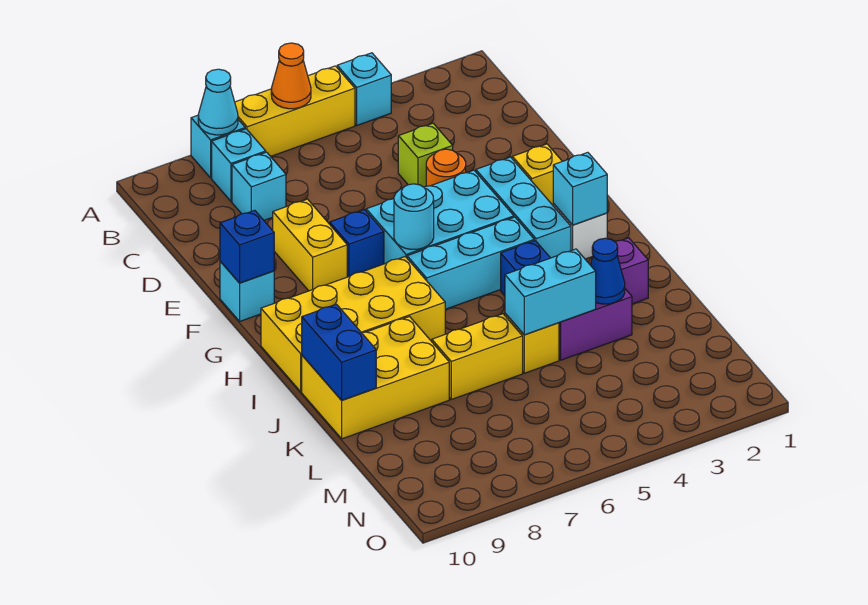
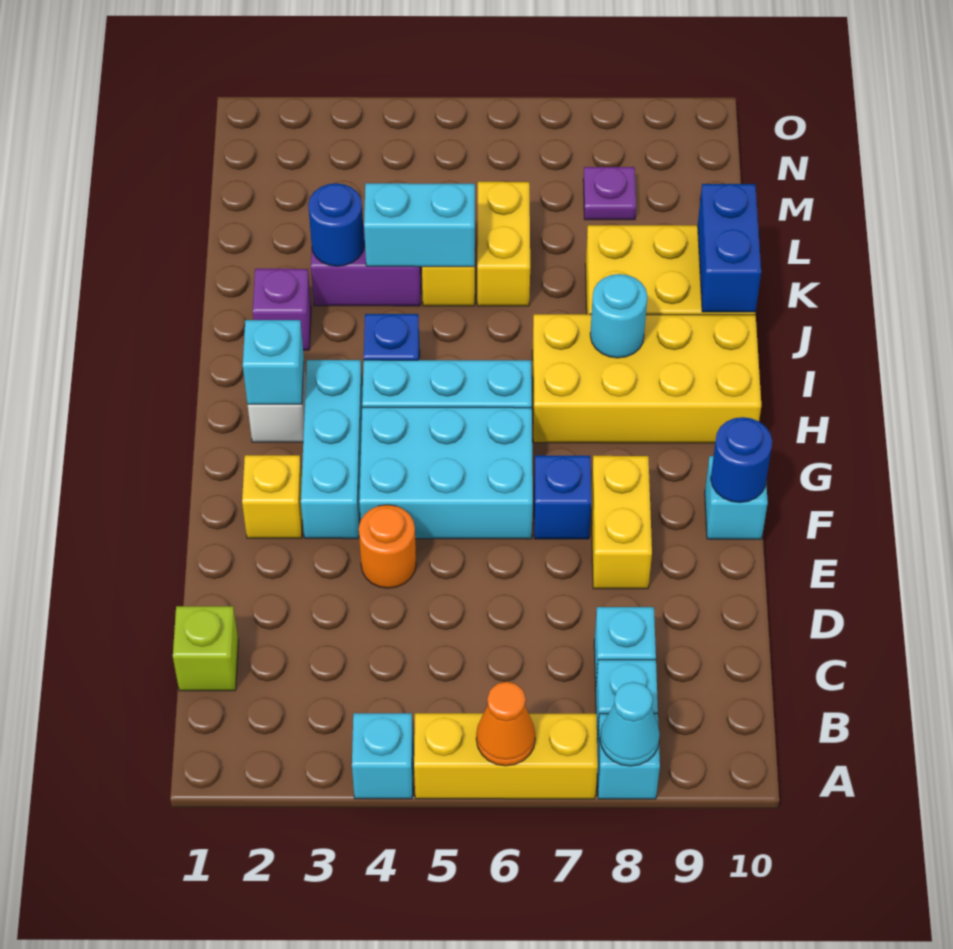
lime brick D4 level 1 -> lime brick C1 level 1
blue brick F10 level 2 -> blue round brick F10 level 2
cyan round brick G6 level 2 -> cyan round brick I8 level 2
blue cone K3 level 2 -> blue round brick K3 level 2
yellow brick K6:K7 level 1 -> yellow brick K6:L6 level 1
none -> purple plate M8 level 1

